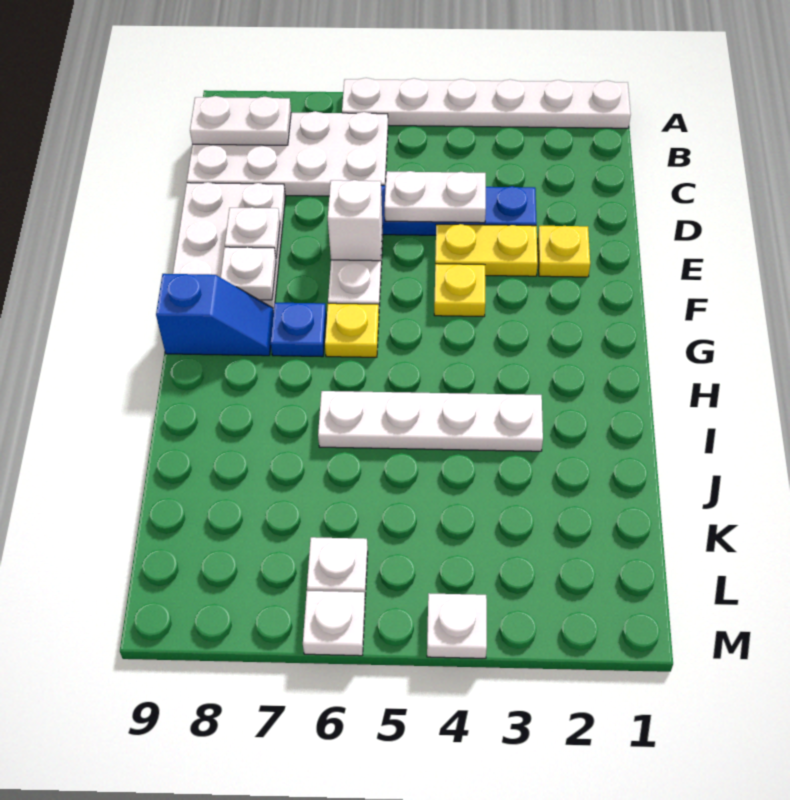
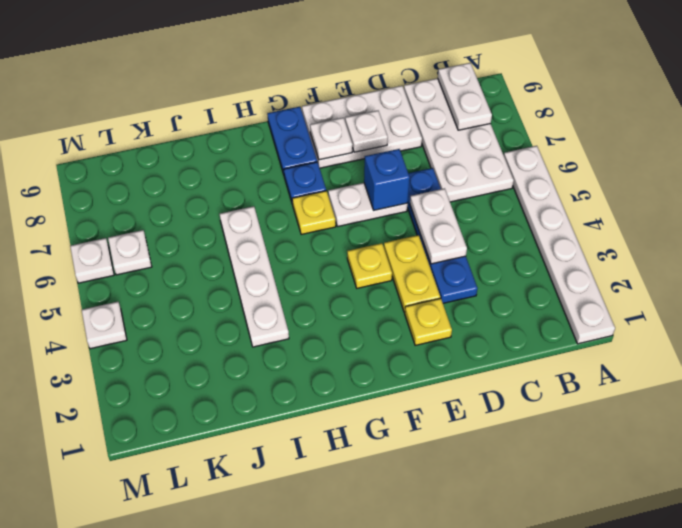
white brick E6 level 2 -> blue brick E6 level 2
blue slope G8:G9 level 1 top 9 -> blue plate G8:G9 level 1

